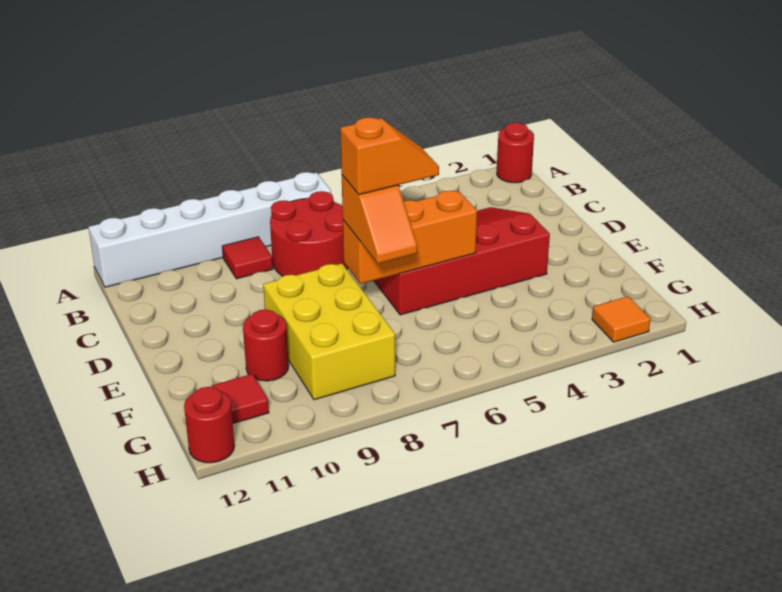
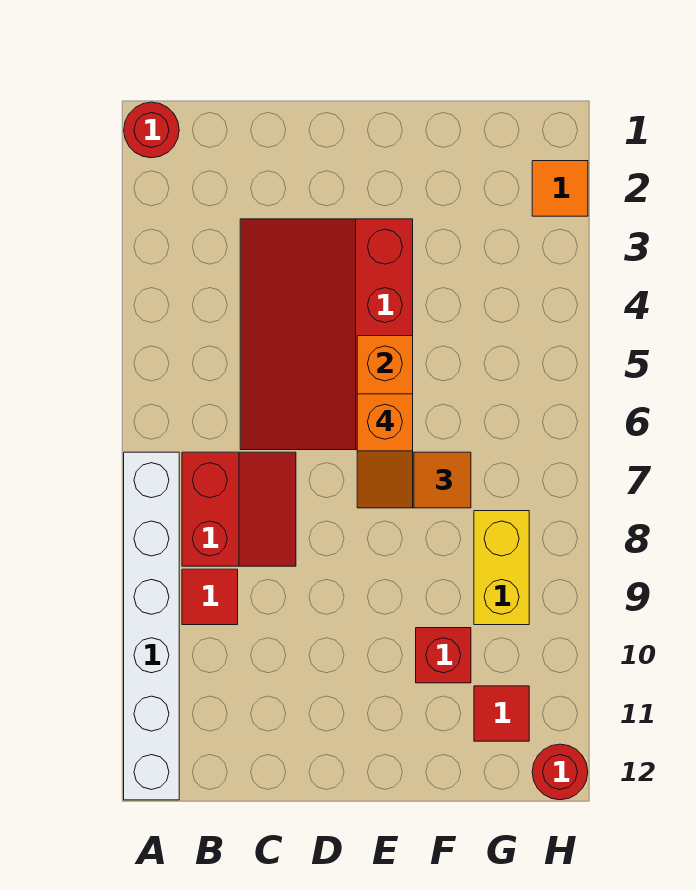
red round brick B7:C8 level 1 -> red slope B7:C8 level 1 top B
orange slope E6:E7 level 4 top 7 -> orange slope E6:E7 level 4 top 6
yellow brick E8:G9 level 1 -> yellow brick G8:G9 level 1
red round brick F10 level 1 -> red brick F10 level 1

